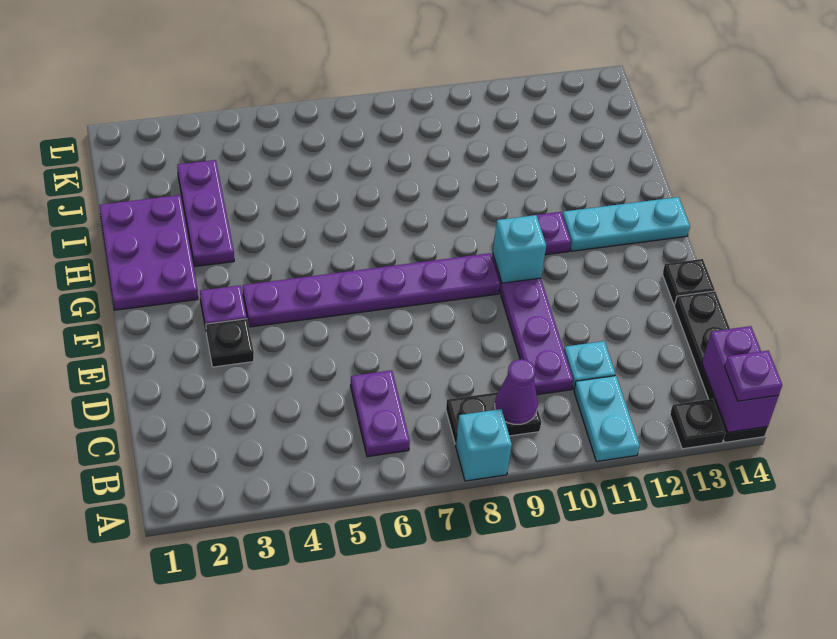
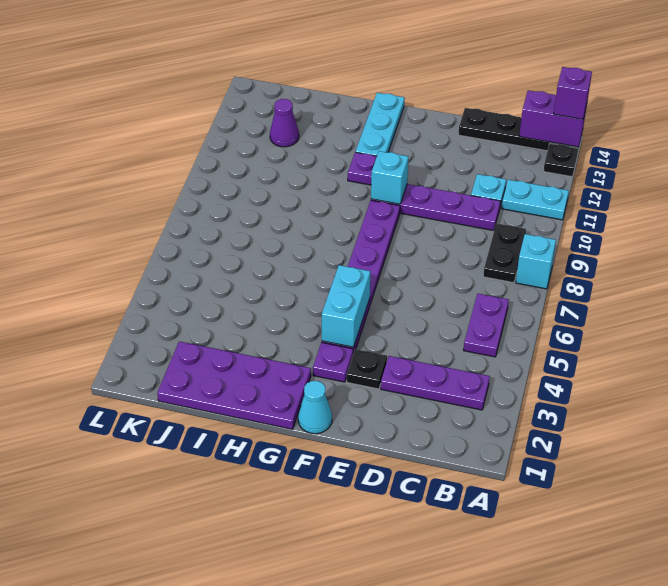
purple plate A14 level 3 -> purple brick A14 level 3
purple plate B6:C6 level 1 -> purple plate B5:B6 level 1
purple cone B9 level 2 -> purple cone J12 level 1
black plate E14 level 1 -> none
none -> cyan cone F1 level 1
none -> cyan brick F4:F5 level 2
purple plate G1:I2 level 1 -> purple plate G1:J2 level 1
purple plate H3:J3 level 1 -> purple plate B3:D3 level 1

